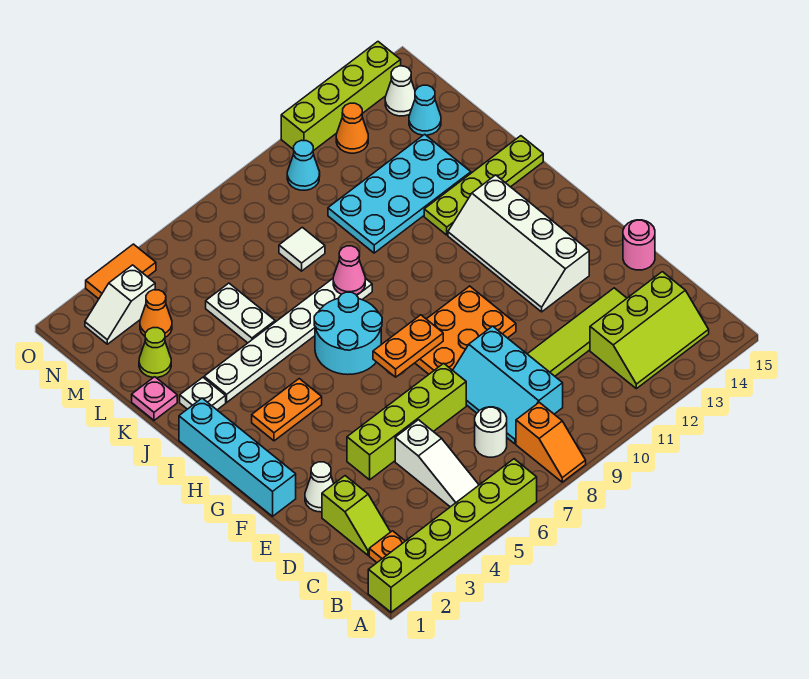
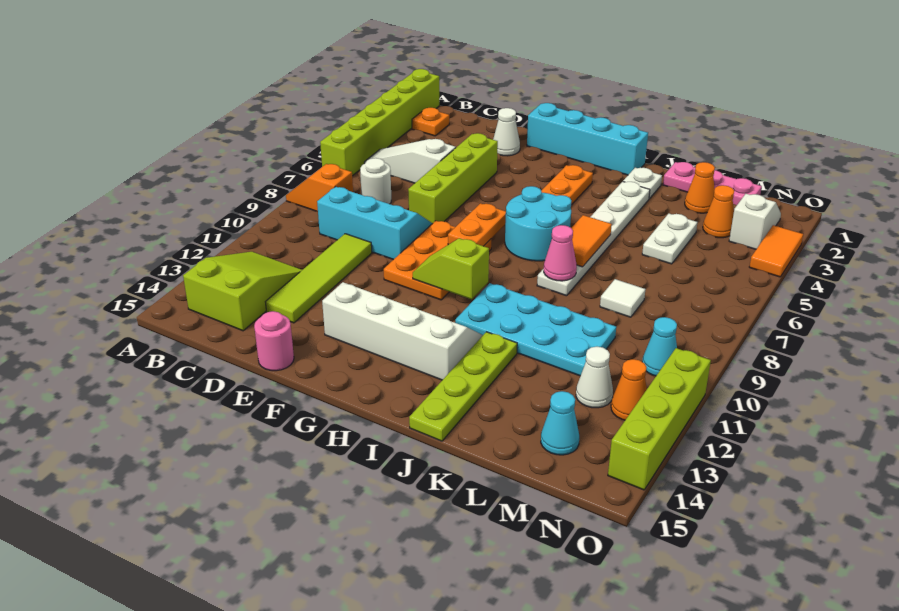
lime slope B12:C14 level 1 top C -> lime slope B12:C14 level 1 top 14
lime slope C2:D2 level 1 top D -> lime slope G10:H10 level 2 top H
none -> orange tile J6:J7 level 2
pink plate K1 level 1 -> pink plate K1:M1 level 1
white plate K5:L5 level 1 -> white plate L4:L5 level 1
cyan plate K10:L13 level 1 -> cyan plate I10:L11 level 1
lime cone L2 level 1 -> orange cone L2 level 1
white cone N14 level 1 -> white cone M12 level 1

